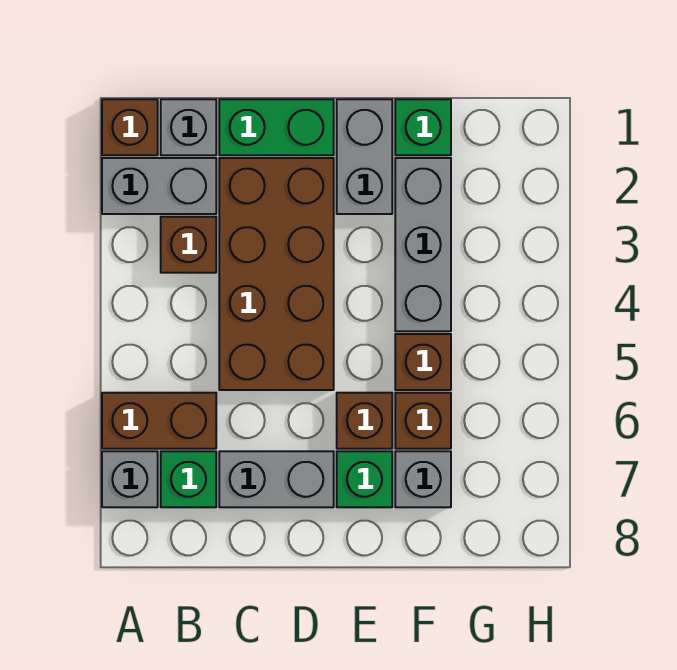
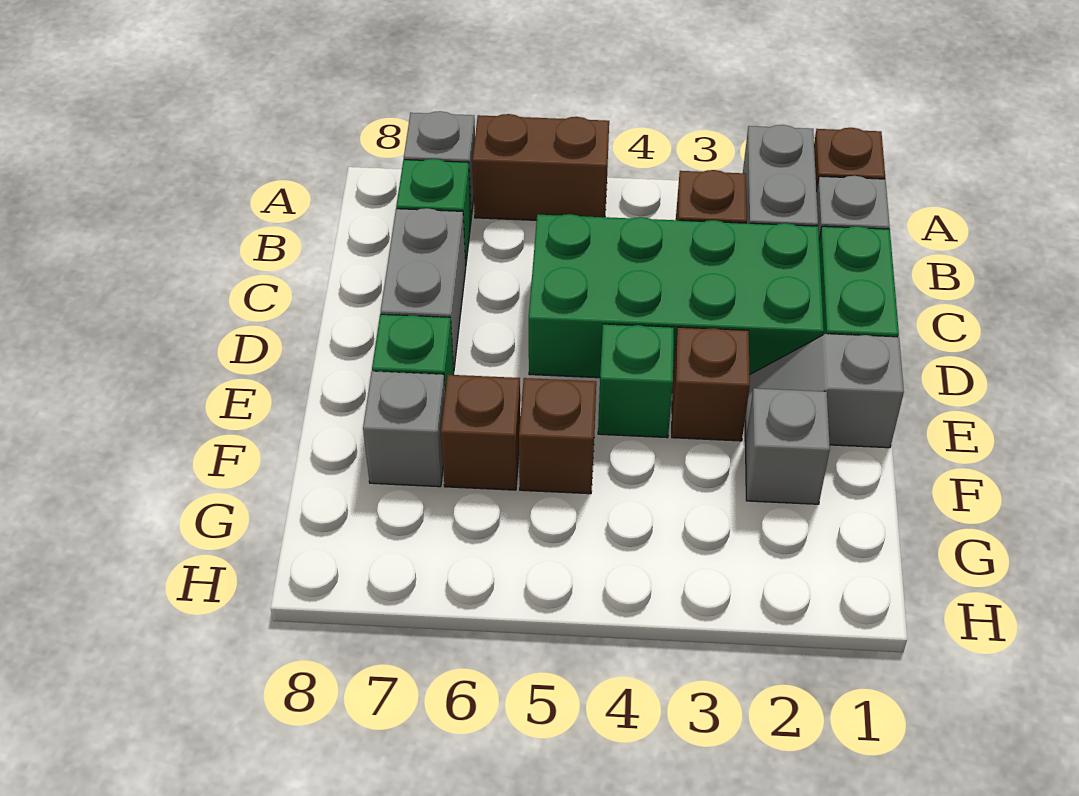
brown brick A6:B6 level 1 -> brown brick A5:A6 level 1
brown brick C2:D5 level 1 -> green brick C2:D5 level 1
grey brick E1:E2 level 1 -> grey slope E1:E2 level 1 top 1
brown brick E6 level 1 -> brown brick E3 level 1
green brick F1 level 1 -> green brick E4 level 1
grey brick F2:F4 level 1 -> grey brick F2 level 1

